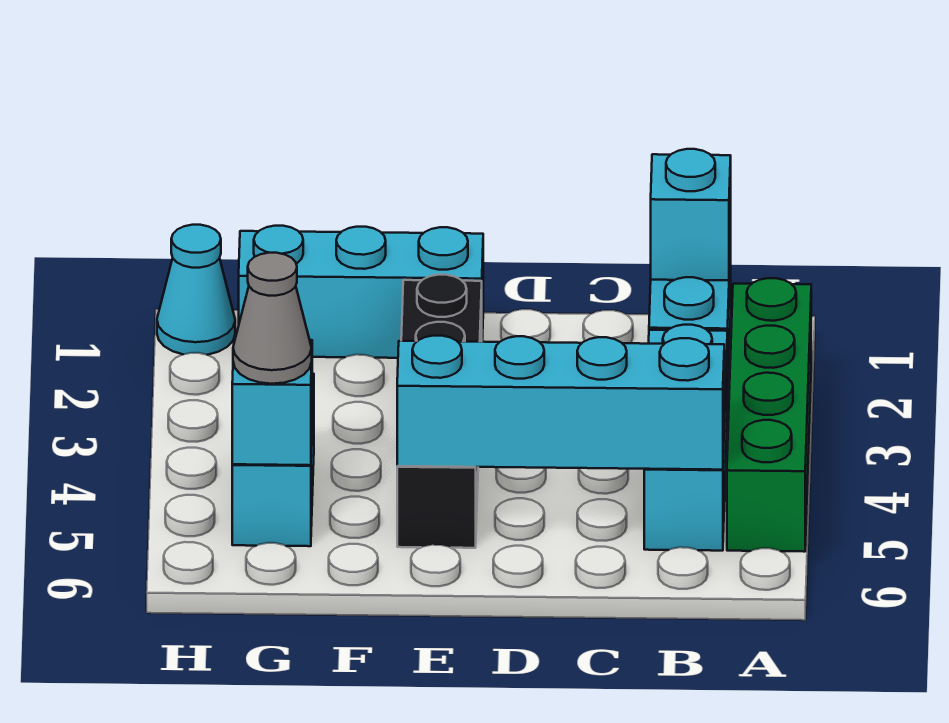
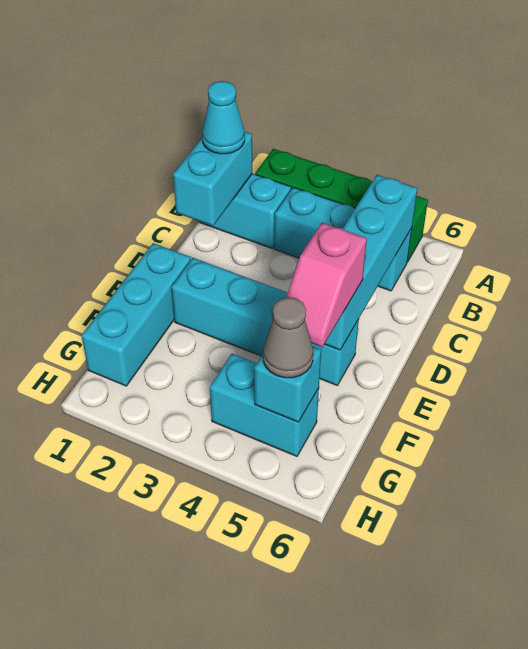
cyan brick B1 level 2 -> cyan brick B1:C1 level 2
black brick E2:E5 level 1 -> cyan brick E2:E5 level 1
none -> pink slope E5:F5 level 3 top E
cyan cone H1 level 1 -> cyan cone B1 level 3

